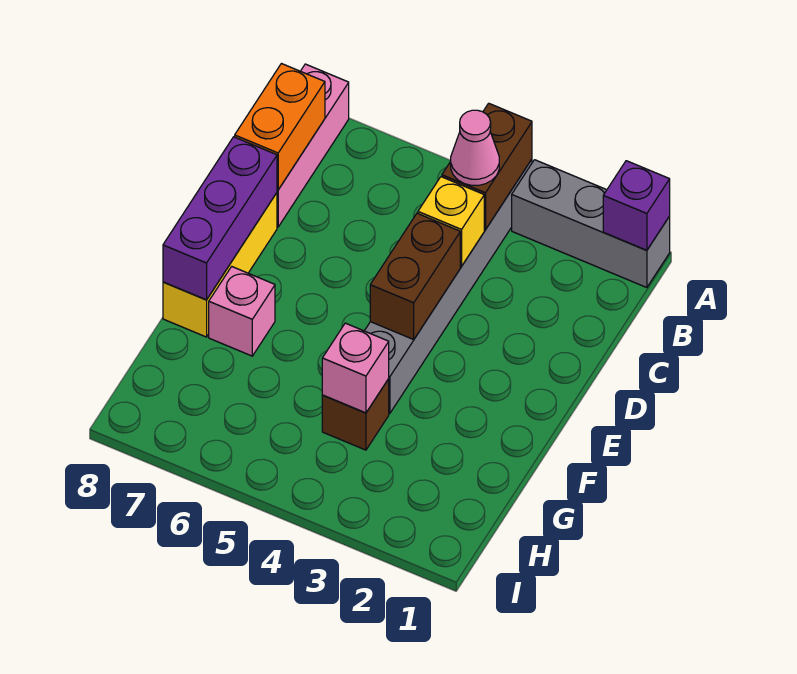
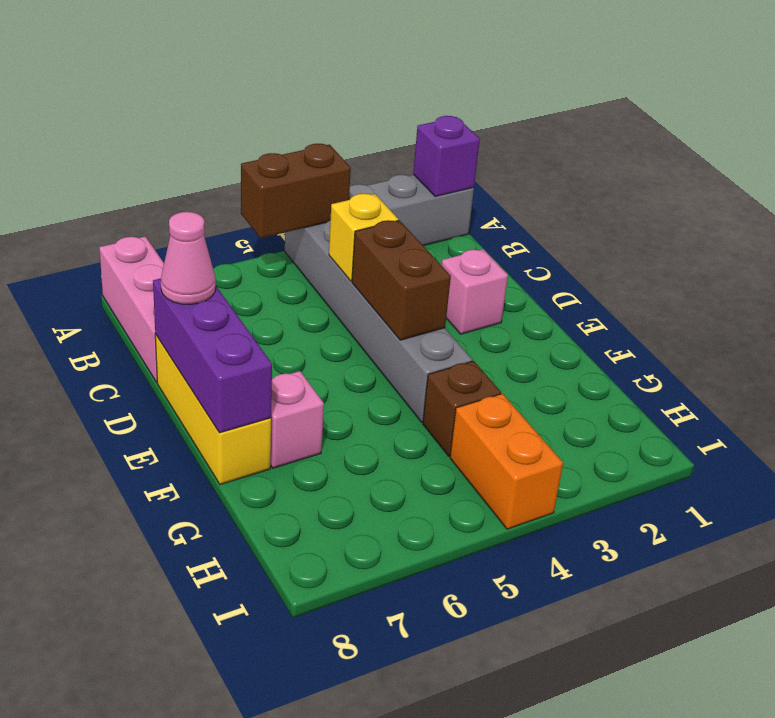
brown brick A4:B4 level 2 -> brown brick A4:A5 level 2
pink cone B4 level 3 -> pink cone D8 level 3
orange brick B8:C8 level 2 -> orange brick H4:I4 level 1
pink brick G4 level 2 -> pink brick D2 level 1

